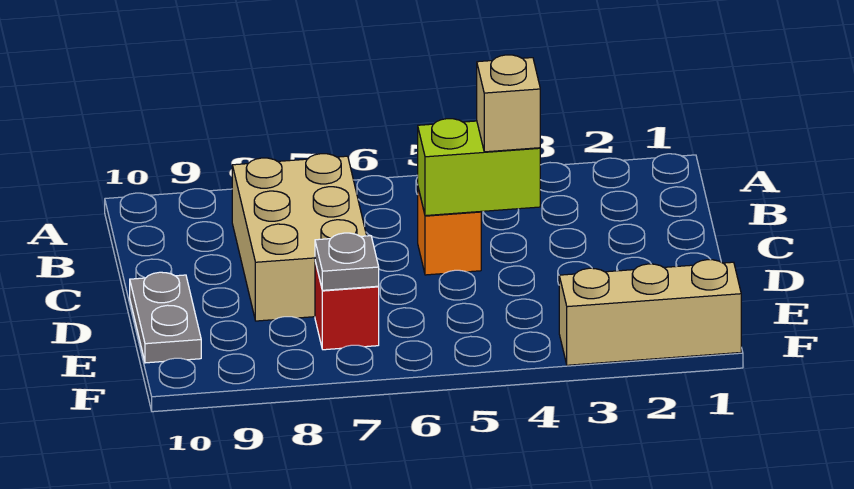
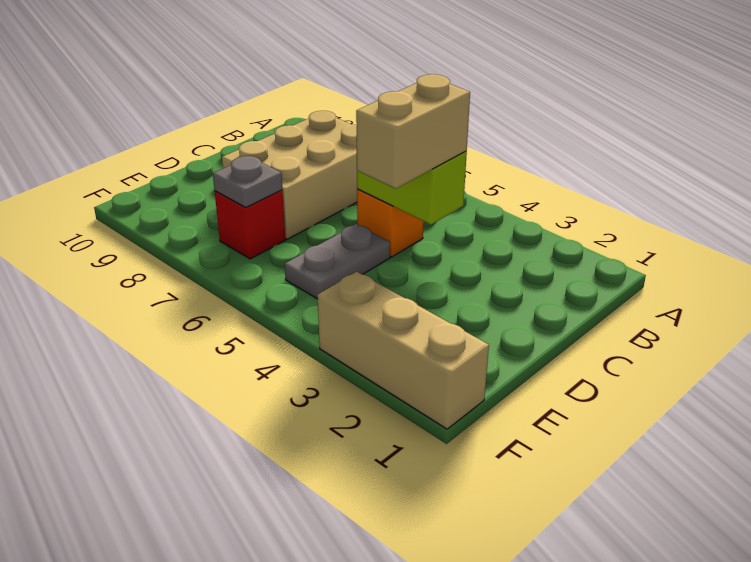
tan brick C4 level 3 -> tan brick C4:D4 level 3
grey plate D10:E10 level 1 -> grey plate D5:E5 level 1

